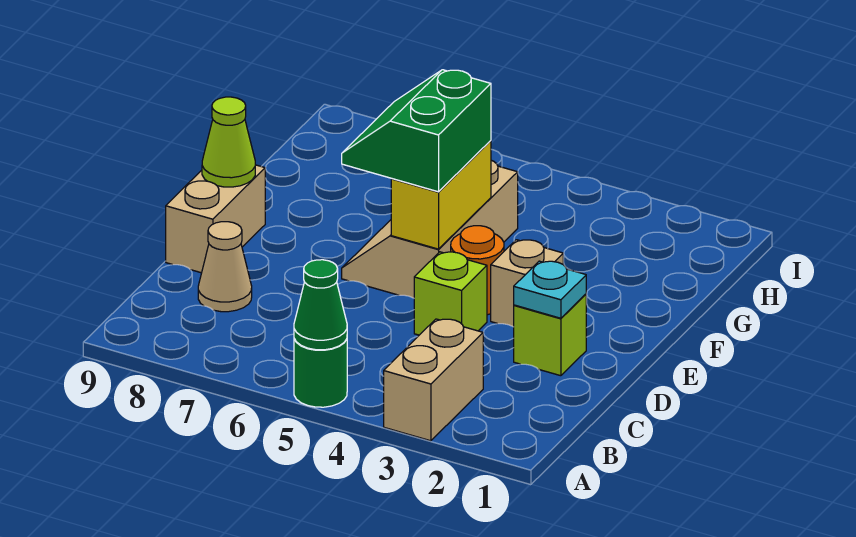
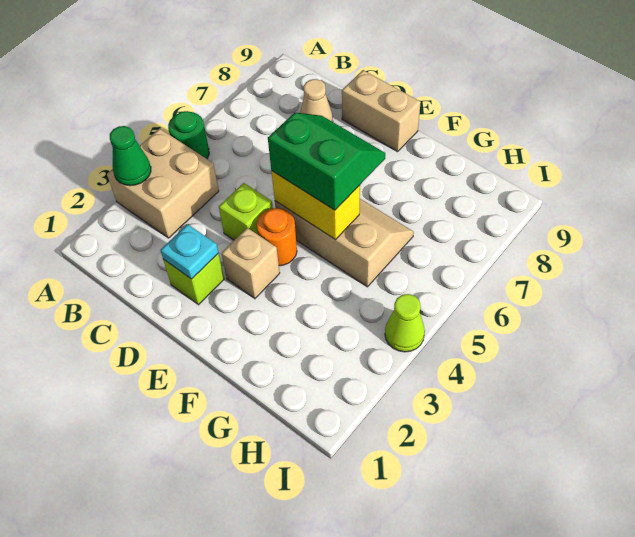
tan brick A3:B3 level 1 -> tan brick A3:B4 level 1
green cone A5 level 2 -> green cone A3 level 2
lime cone E9 level 2 -> lime cone I4 level 1

